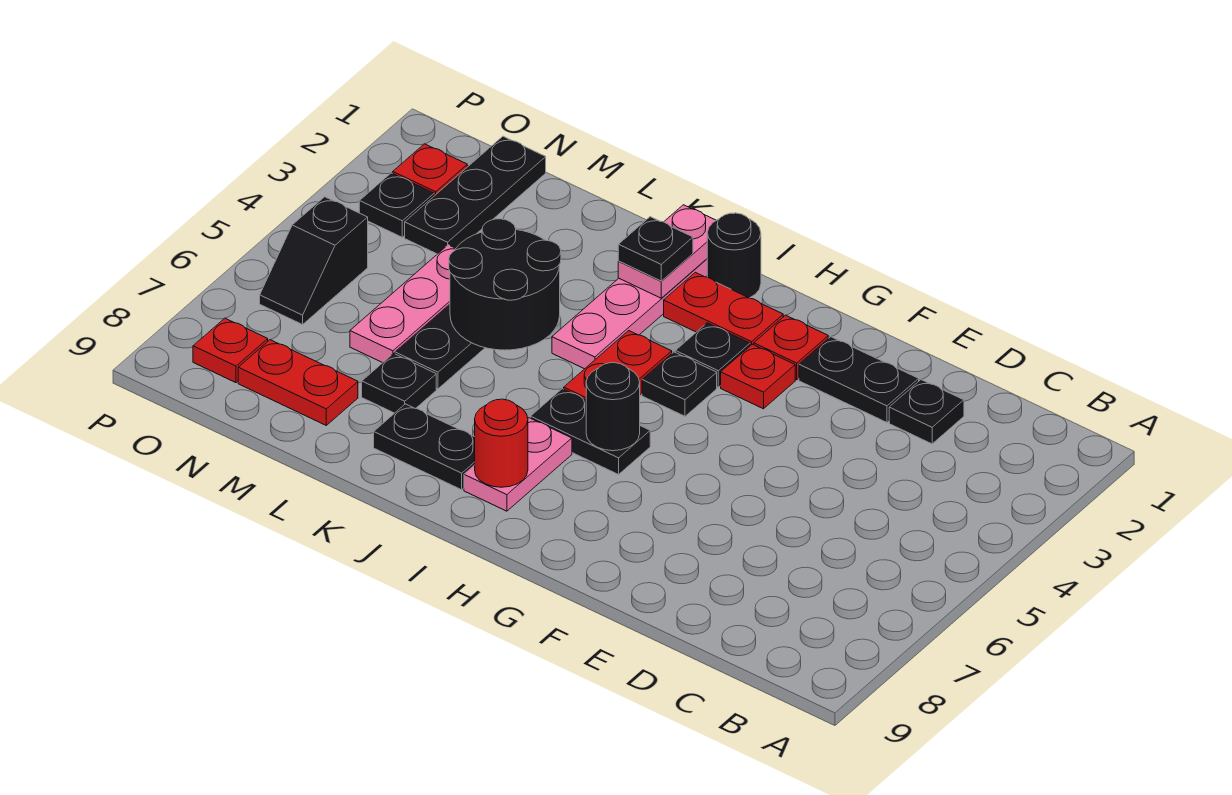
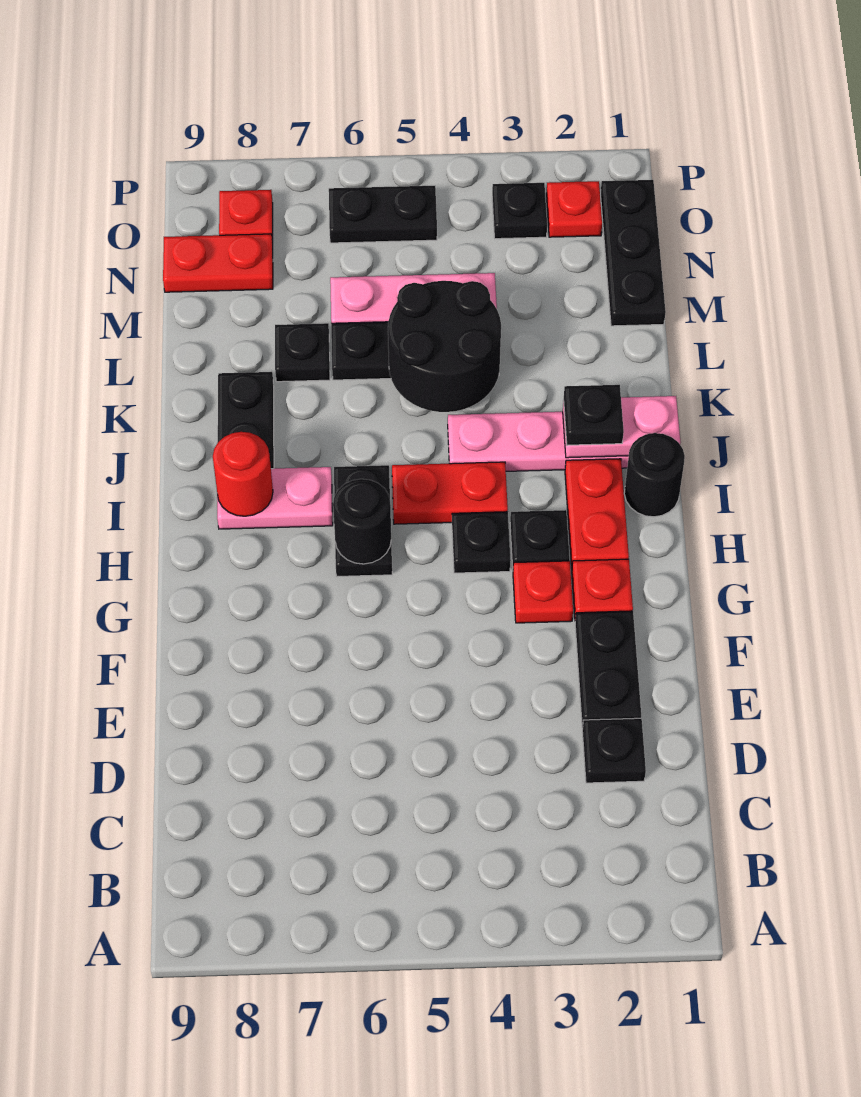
red plate M8:N8 level 1 -> red plate N8:N9 level 1
black plate N1:N3 level 1 -> black plate M1:O1 level 1
black slope O5:O6 level 1 top 5 -> black plate O5:O6 level 1

